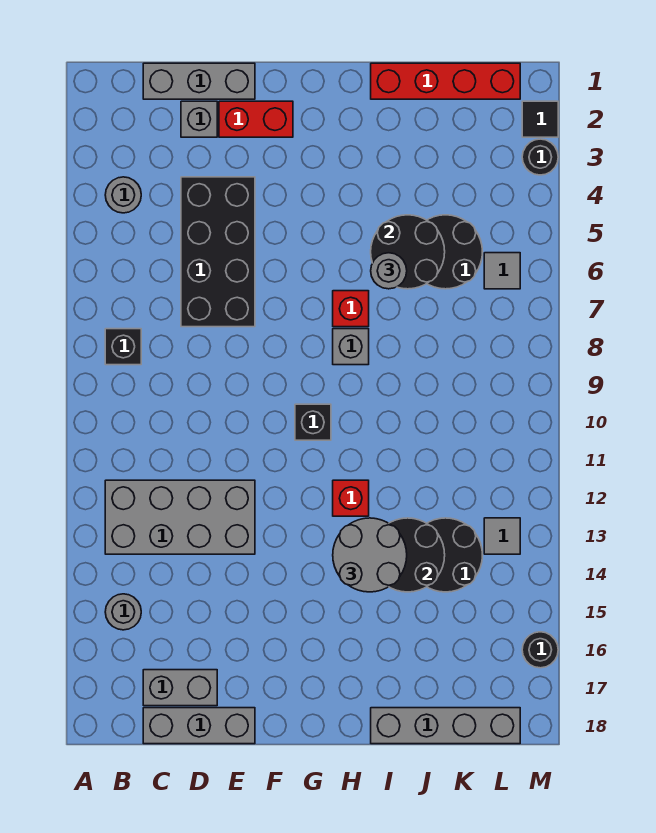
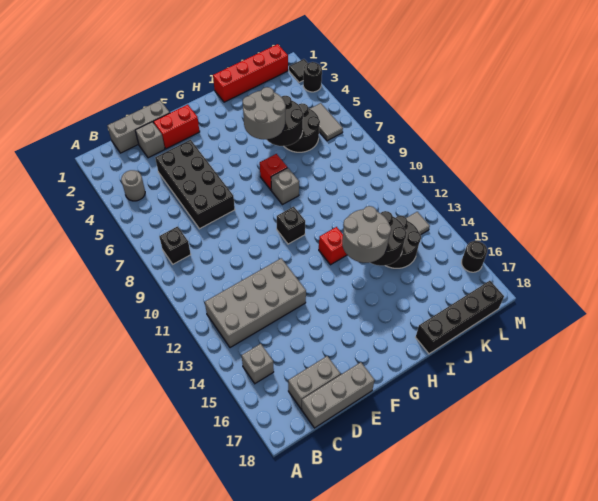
grey round brick B15 level 1 -> grey brick B15 level 1
grey round brick I6 level 3 -> grey round brick H5:I6 level 3
grey brick I18:L18 level 1 -> black brick I18:L18 level 1
grey tile L6 level 1 -> grey tile L5:L6 level 1

